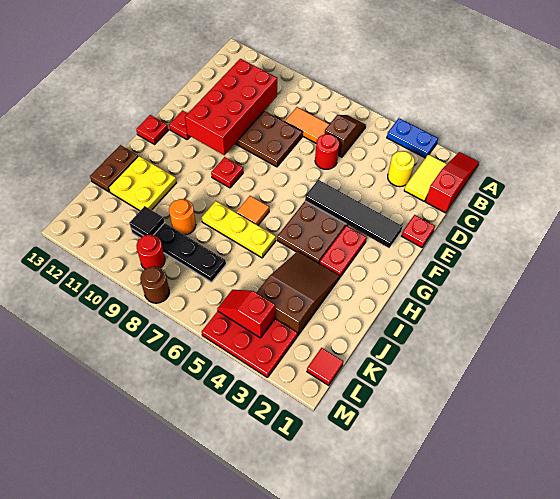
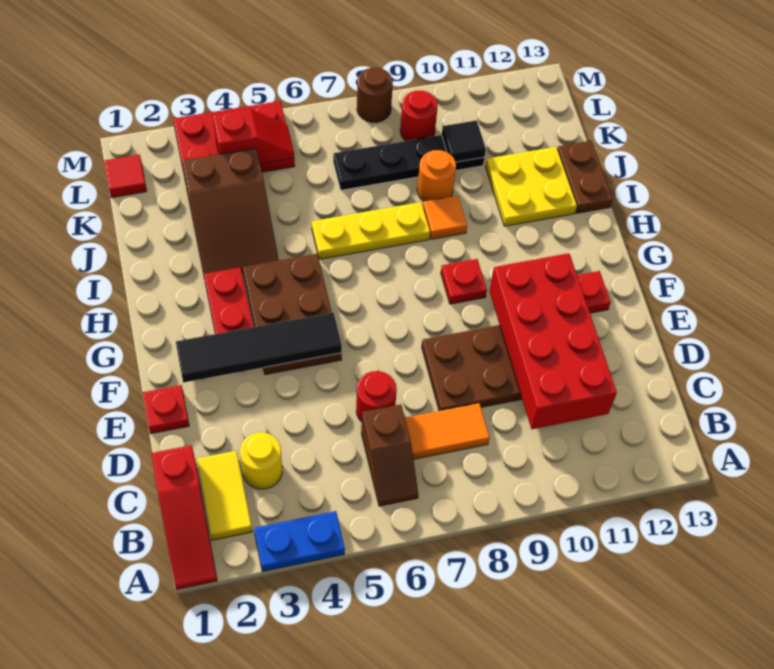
red plate G13 level 1 -> none
orange tile H7 level 1 -> orange tile I9 level 1

